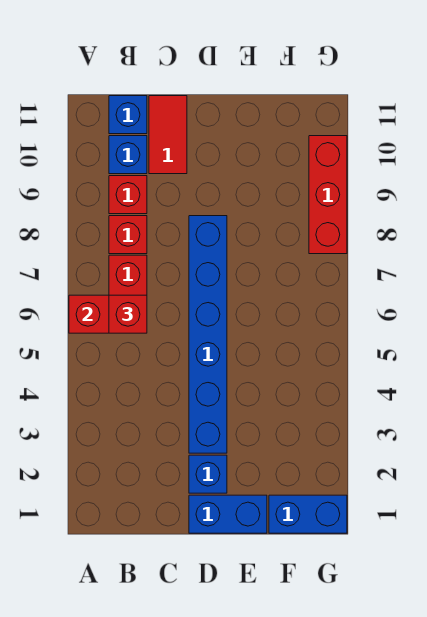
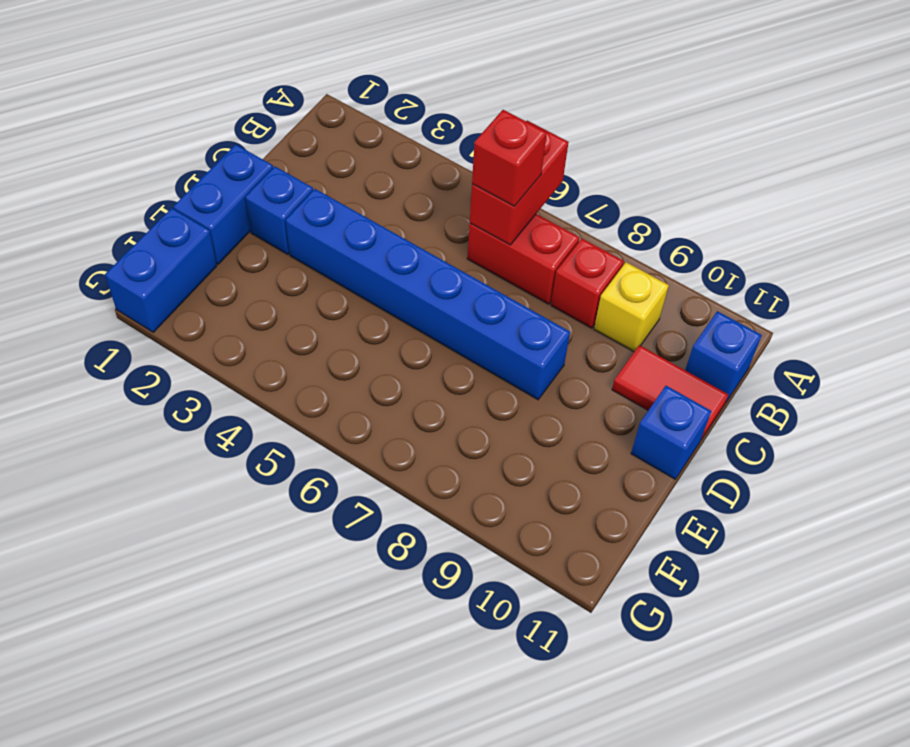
red brick B9 level 1 -> yellow brick B9 level 1
blue brick B10 level 1 -> blue brick D11 level 1
red brick G8:G10 level 1 -> none

